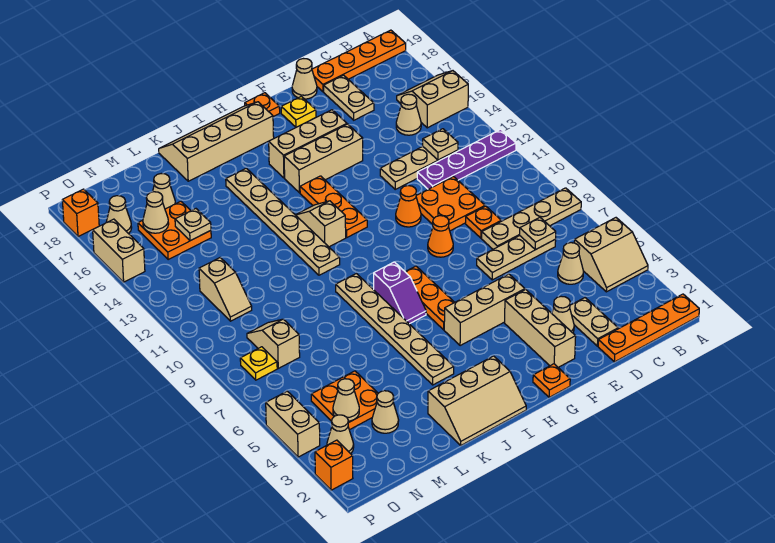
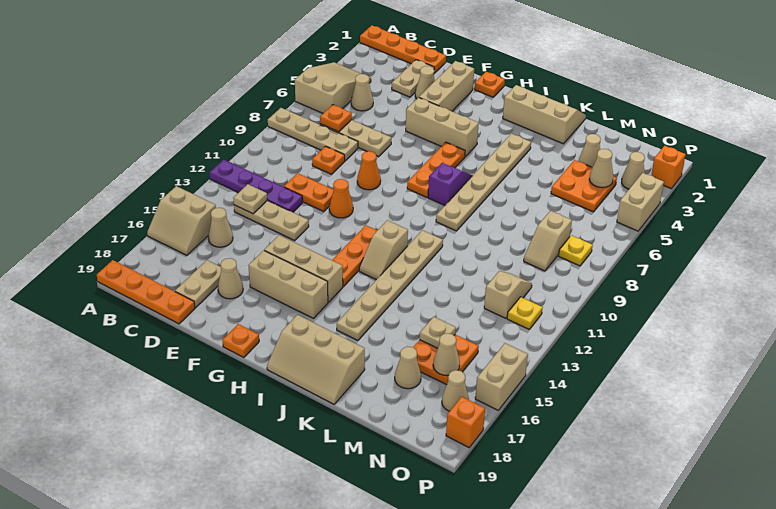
tan slope A4:B5 level 1 top 5 -> tan slope A4:B6 level 1 top 6
tan plate C7 level 2 -> orange plate C7 level 2
orange plate D10:E11 level 1 -> orange plate D11:E11 level 1
tan cone E19 level 1 -> tan cone E17 level 1
yellow plate F18 level 1 -> yellow plate O12 level 1
tan slope H18:K19 level 1 top 18 -> tan slope I18:K19 level 1 top 18

